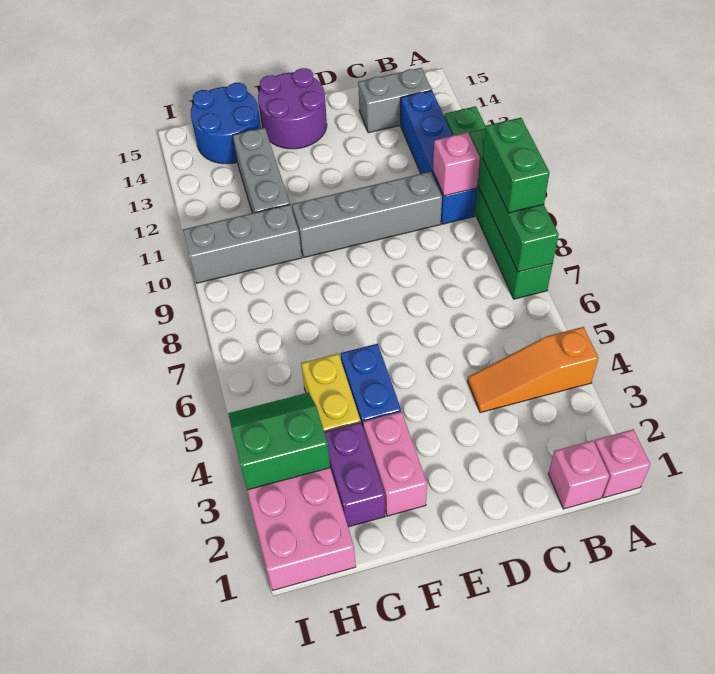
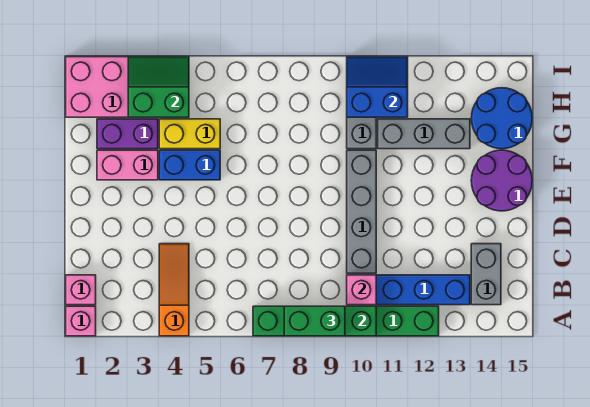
green slope H3:I4 level 2 top 3 -> green slope H3:I4 level 2 top H
none -> blue slope H10:I11 level 2 top H

